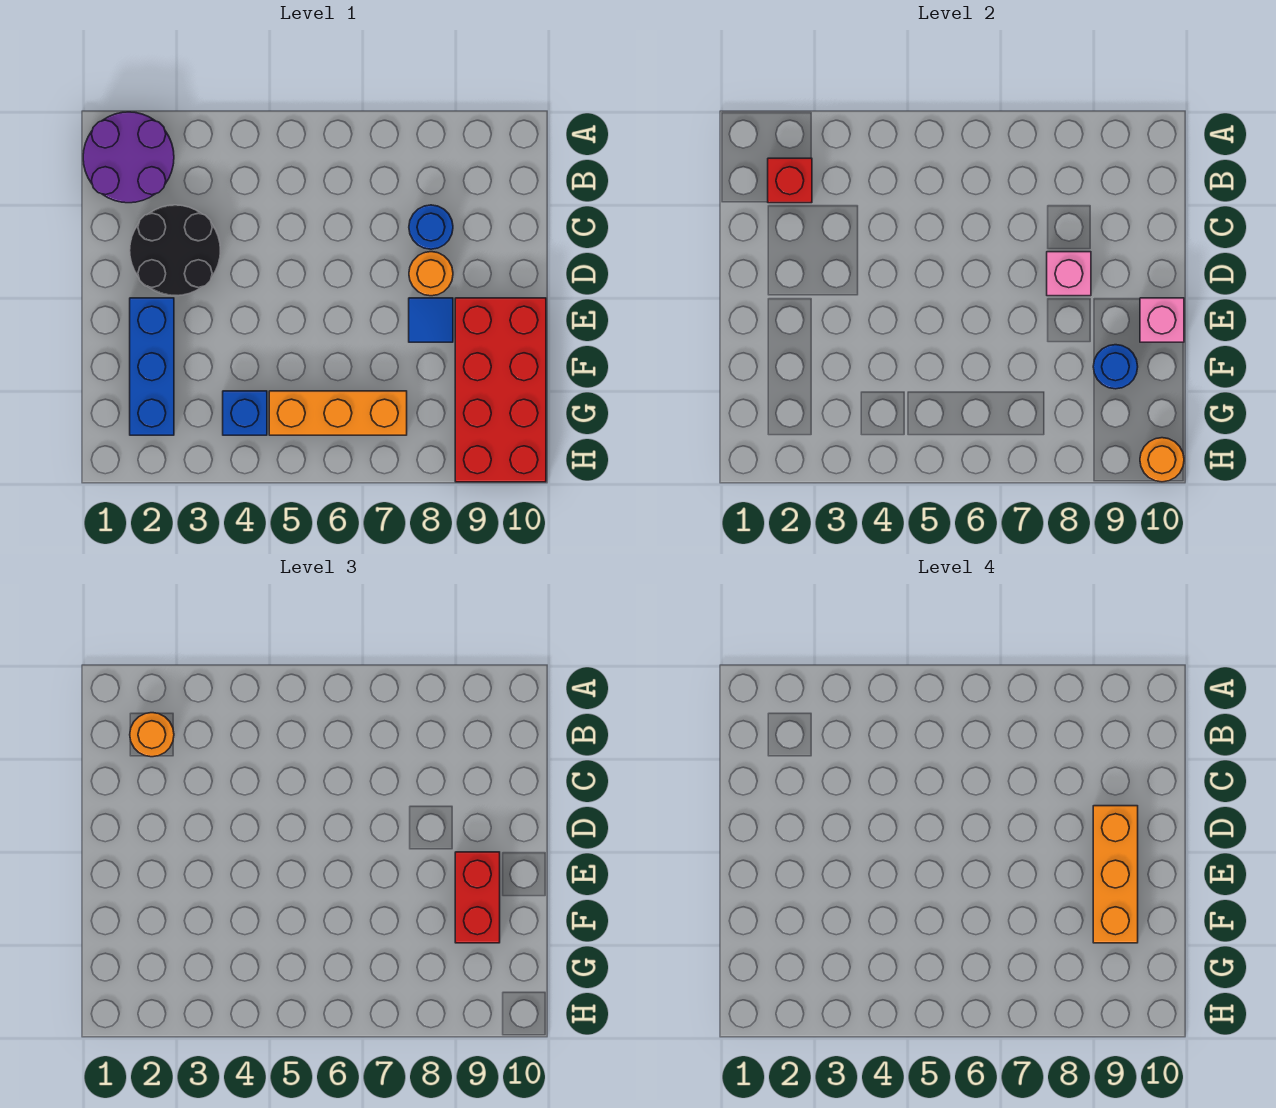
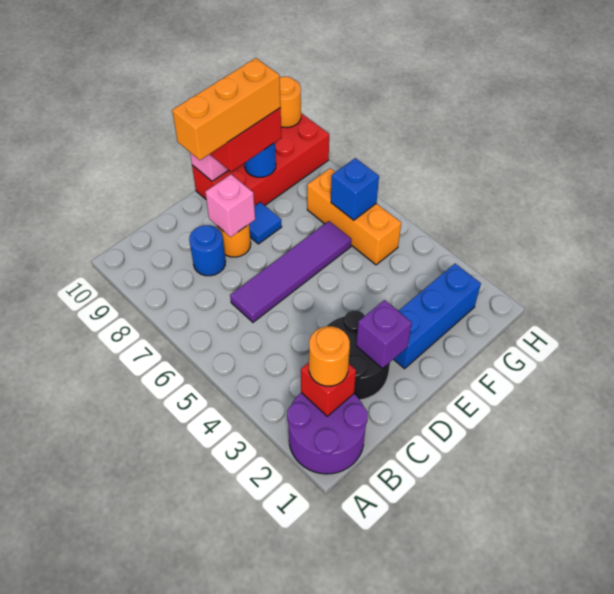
none -> purple tile C6:F6 level 1
none -> purple brick D2 level 2
blue brick G4 level 1 -> blue brick G6 level 2

